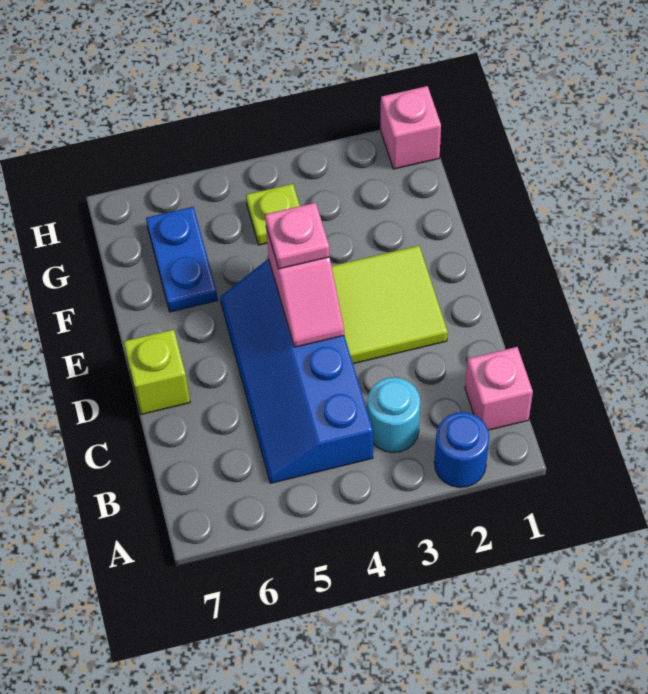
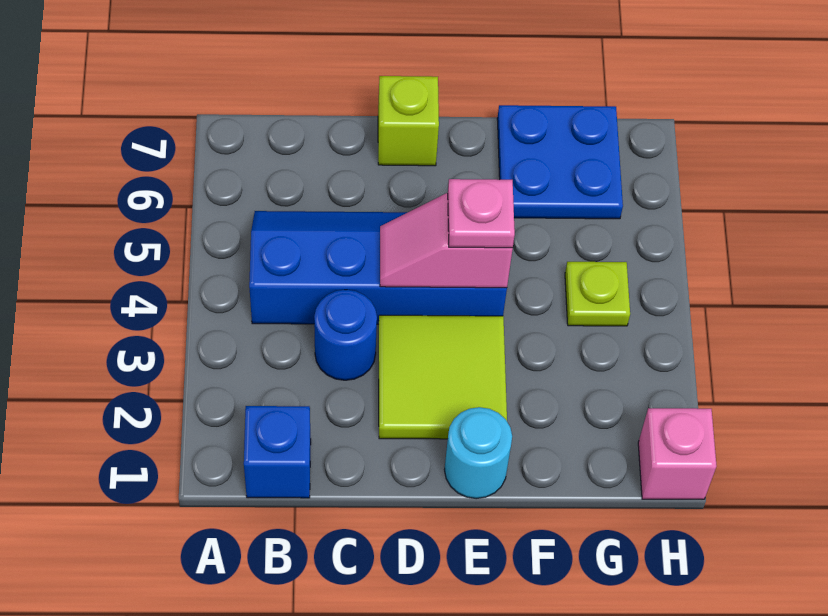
blue round brick A2 level 1 -> blue round brick C3 level 1
pink brick B1 level 1 -> blue brick B1 level 1
cyan round brick B3 level 1 -> cyan round brick E1 level 1
blue plate F6:G6 level 1 -> blue plate F6:G7 level 1

